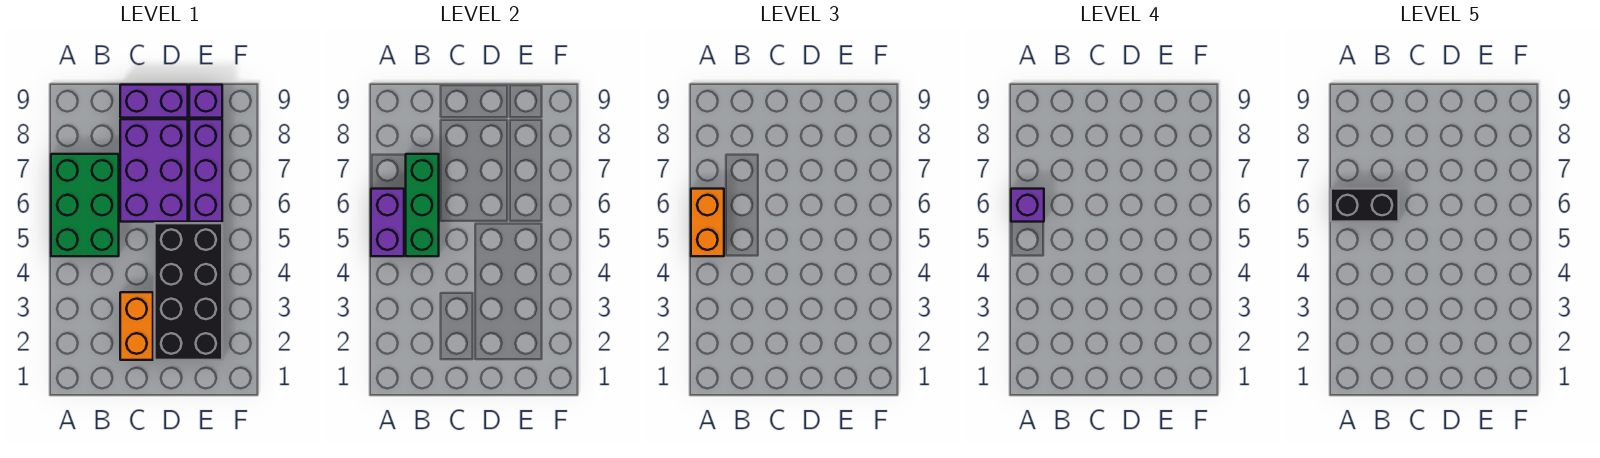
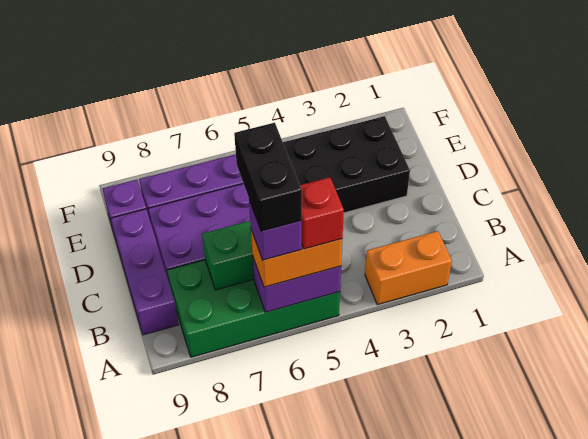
green brick A5:B7 level 1 -> green brick A5:B8 level 1
none -> red brick A5 level 4
orange brick C2:C3 level 1 -> orange brick A2:A3 level 1
purple brick C9:D9 level 1 -> purple brick B9:D9 level 1

